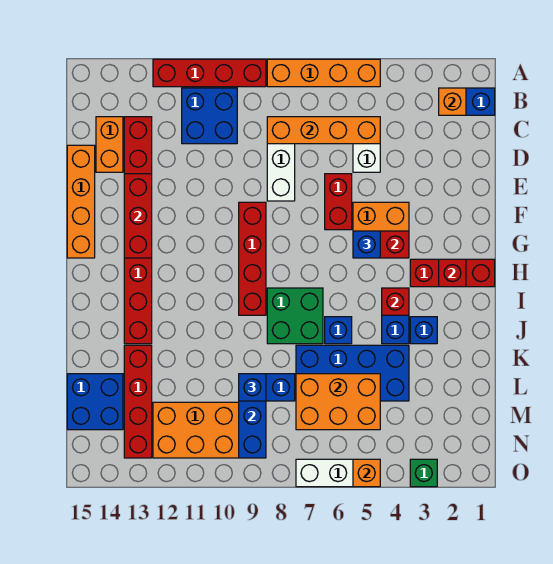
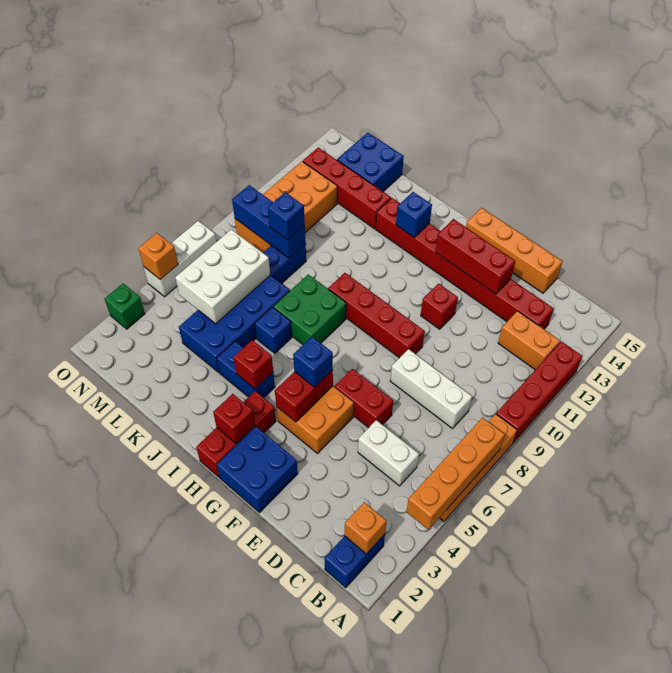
blue brick B10:C11 level 1 -> blue brick F1:G2 level 1
orange brick C5:C8 level 2 -> orange brick A4:A7 level 2
orange brick C14:D14 level 1 -> orange brick B12:C12 level 1
none -> red brick F11 level 1
blue brick J3 level 1 -> blue brick I13 level 2
orange brick L5:M7 level 2 -> white brick L5:M7 level 2

